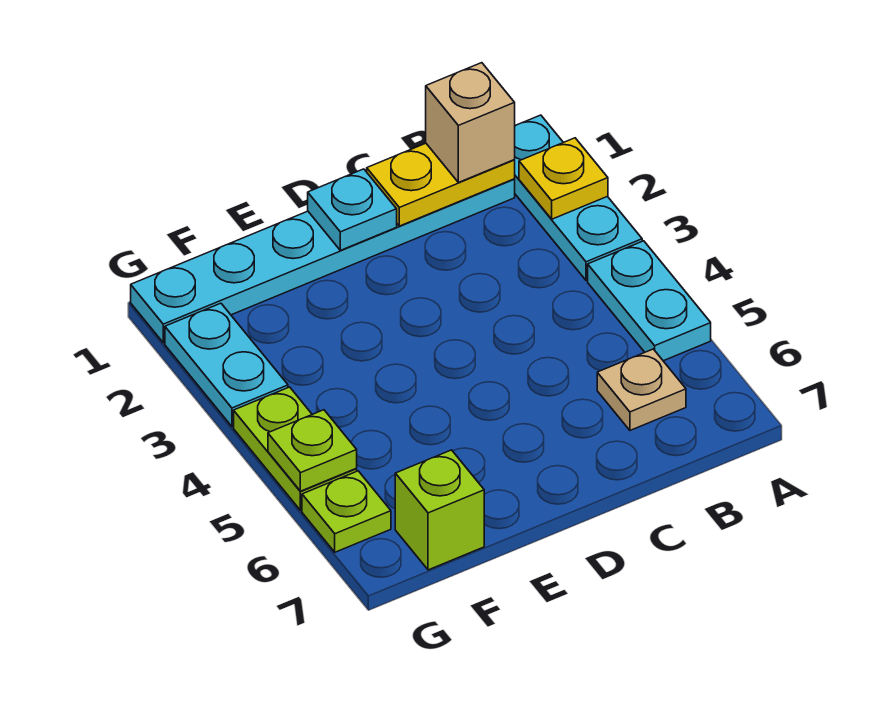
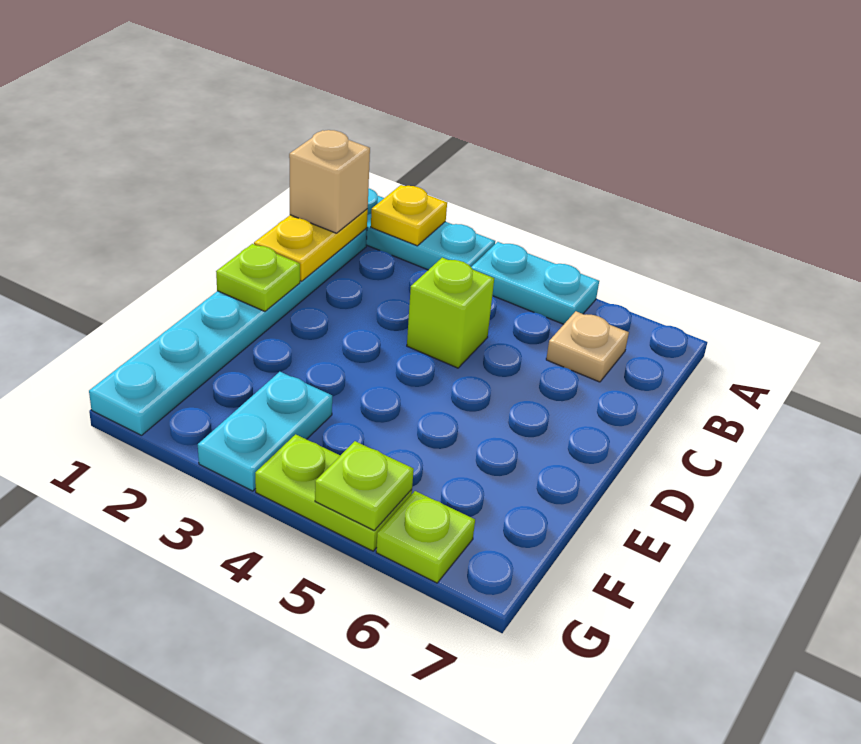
cyan plate D1 level 2 -> lime plate D1 level 2
lime brick F7 level 1 -> lime brick C4 level 1
cyan plate G2:G3 level 1 -> cyan plate F3:G3 level 1

